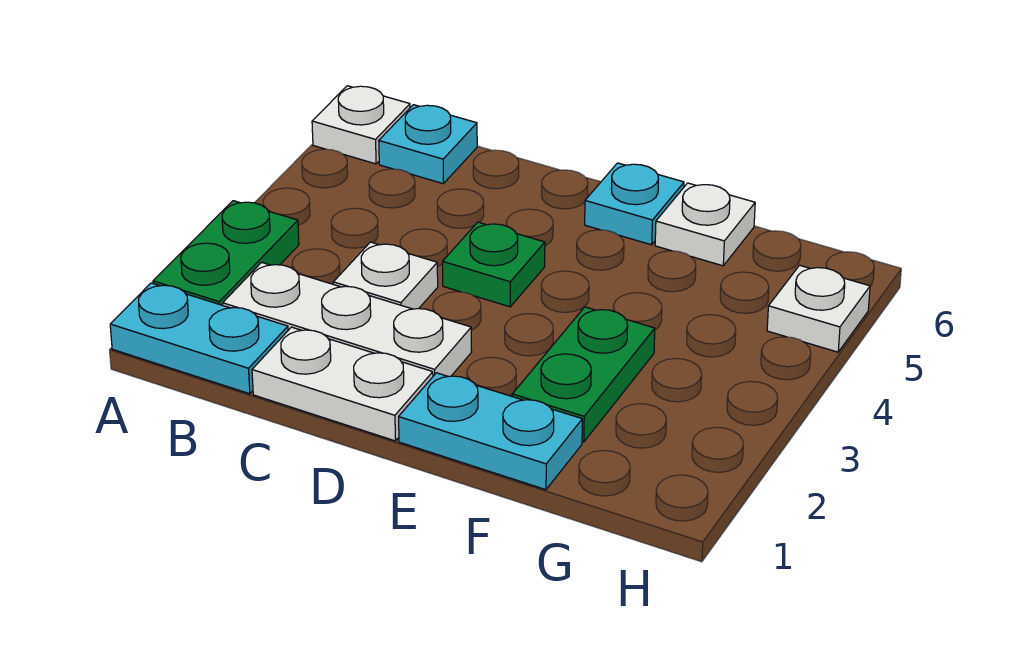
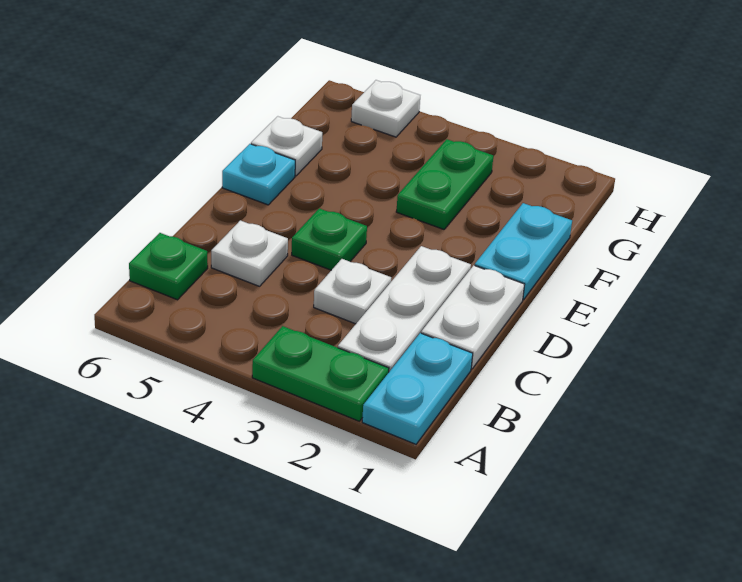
white plate A6 level 1 -> white plate C5 level 1
cyan plate B6 level 1 -> green plate B6 level 1
green plate F2:F3 level 1 -> green plate F3:G3 level 1

